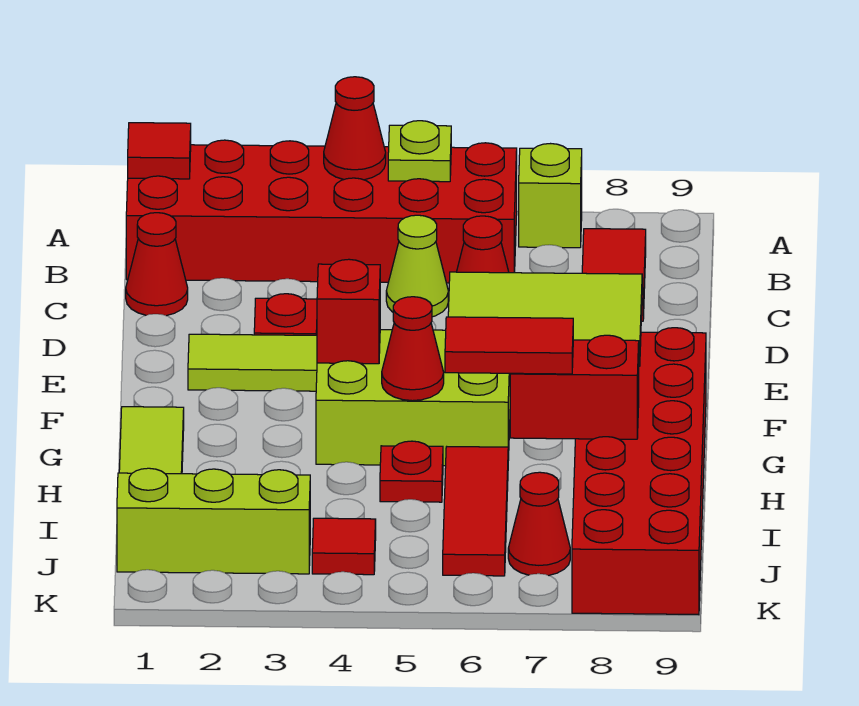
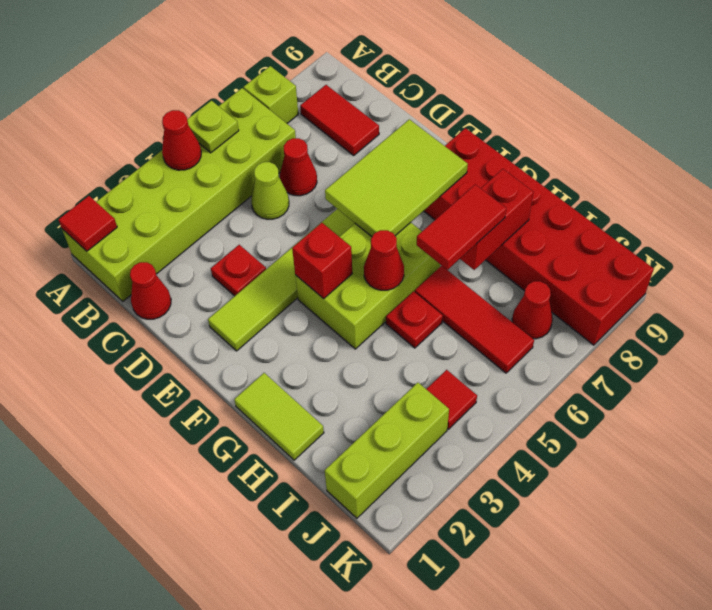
red brick A1:B6 level 1 -> lime brick A1:B6 level 1

